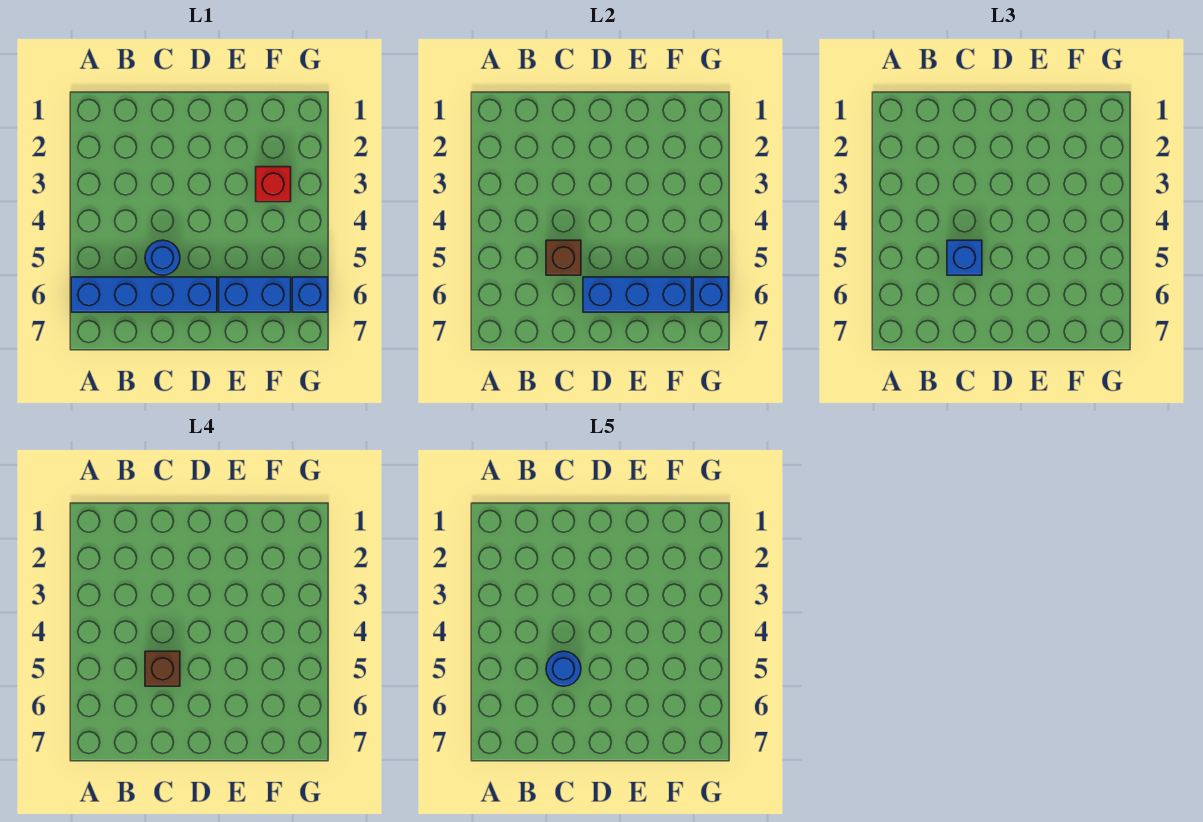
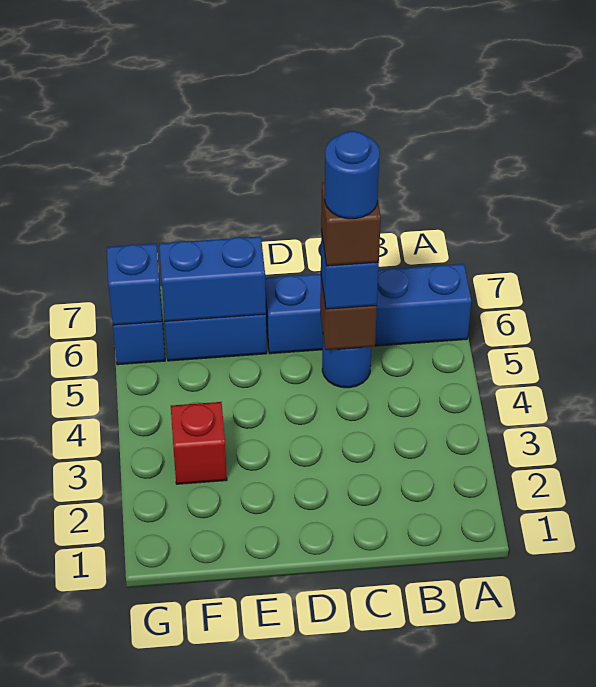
blue brick D6:F6 level 2 -> blue brick E6:F6 level 2

